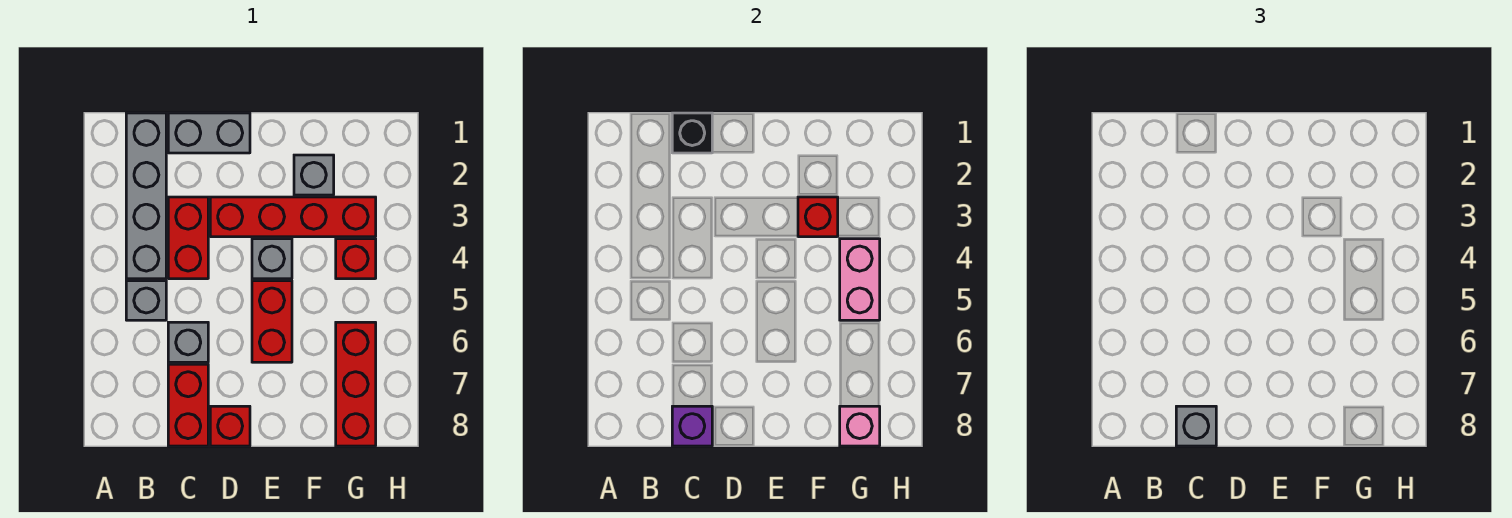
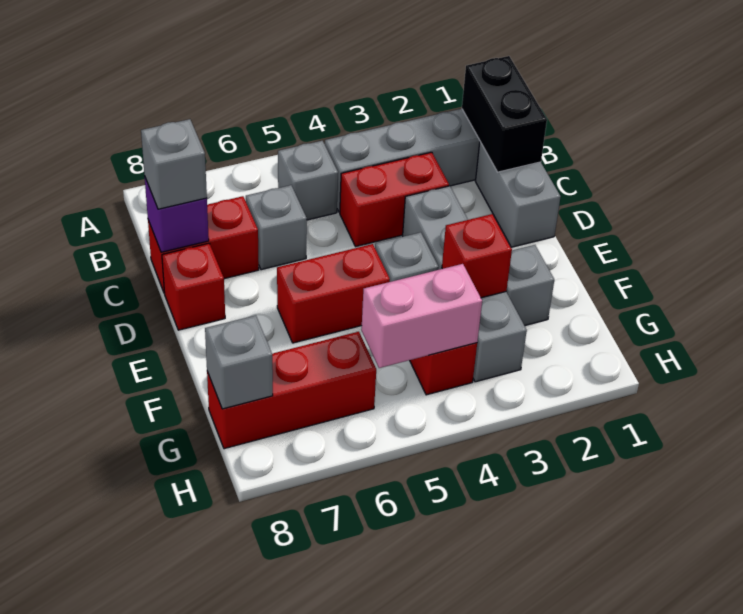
black brick C1 level 2 -> black brick B1:C1 level 2
red brick D3:G3 level 1 -> grey brick D3:G3 level 1
pink brick G8 level 2 -> grey brick G8 level 2

